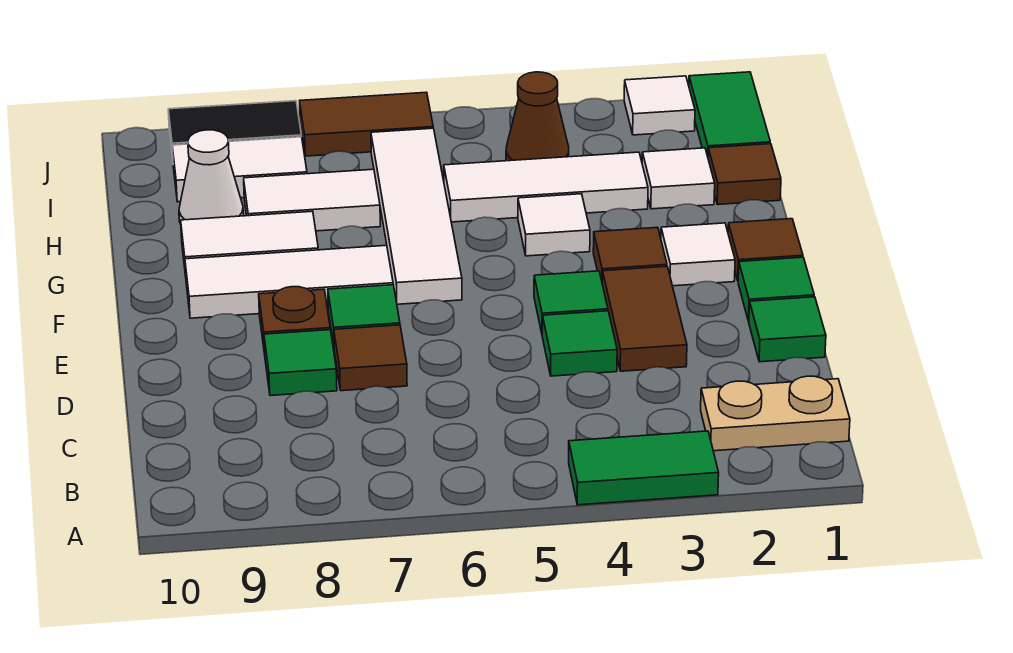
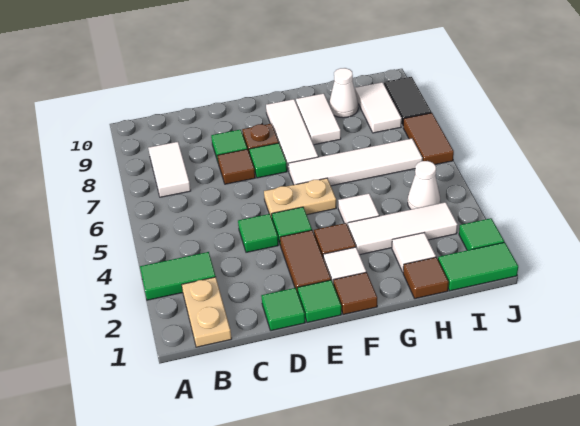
green tile A3:A4 level 1 -> green tile A3:B3 level 1
brown tile D3:E3 level 1 -> brown tile E2:E3 level 1
none -> tan plate E5:F5 level 1
white tile H3:H5 level 1 -> white tile G3:I3 level 1
white tile H7:H8 level 1 -> white tile B7:B8 level 1
brown cone I4 level 1 -> white cone I4 level 1
white tile J2 level 1 -> green tile J2 level 1

